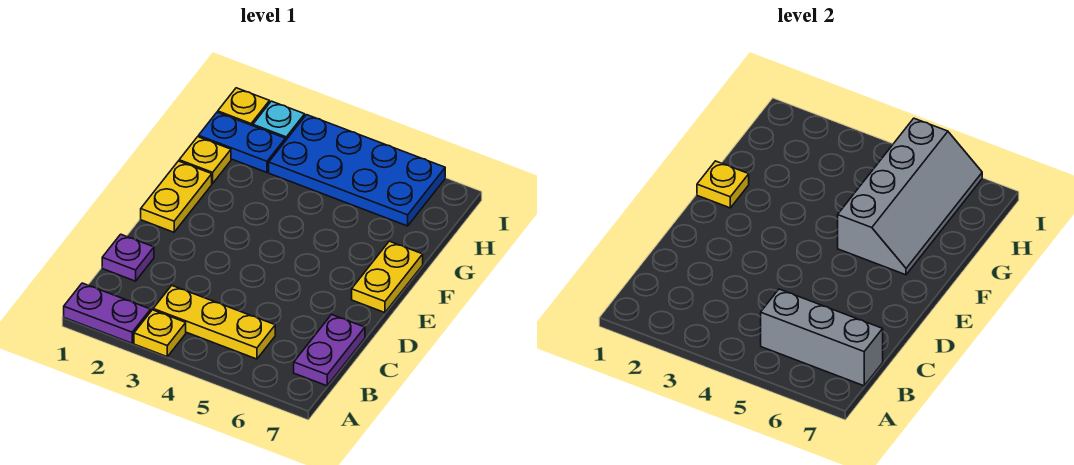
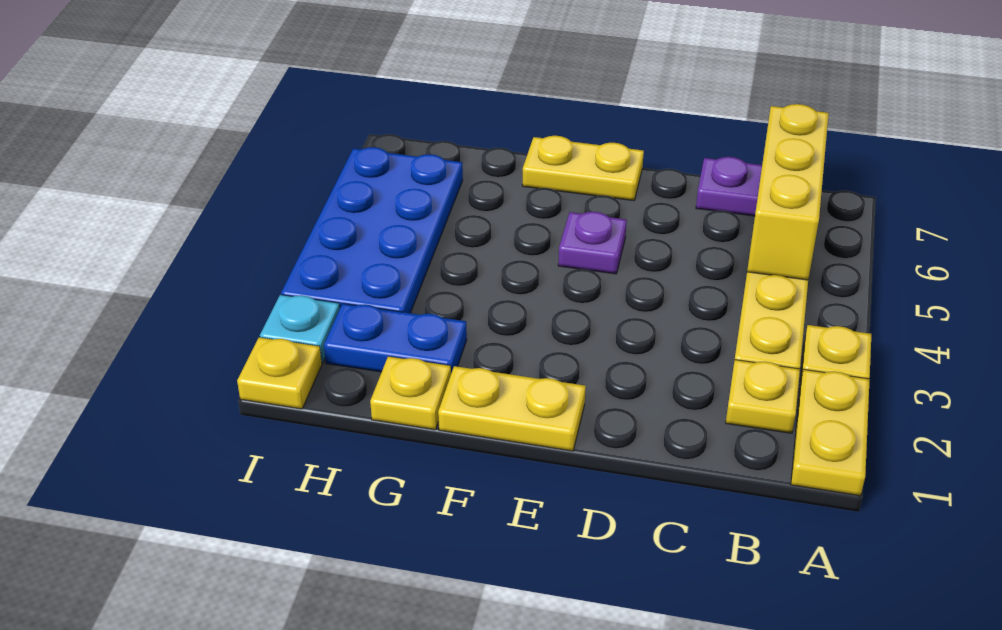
purple plate A1:A2 level 1 -> yellow plate A1:A2 level 1
grey brick B5:B7 level 2 -> yellow brick B5:B7 level 2
purple plate C1 level 1 -> purple plate E5 level 1
yellow plate F1 level 2 -> yellow plate B2 level 1
grey slope F5:I6 level 2 top 5 -> none
blue plate H1:H2 level 1 -> blue plate G2:H2 level 1

